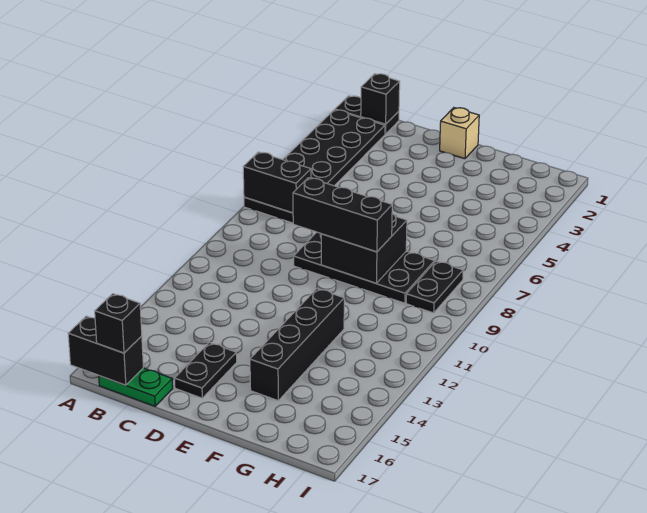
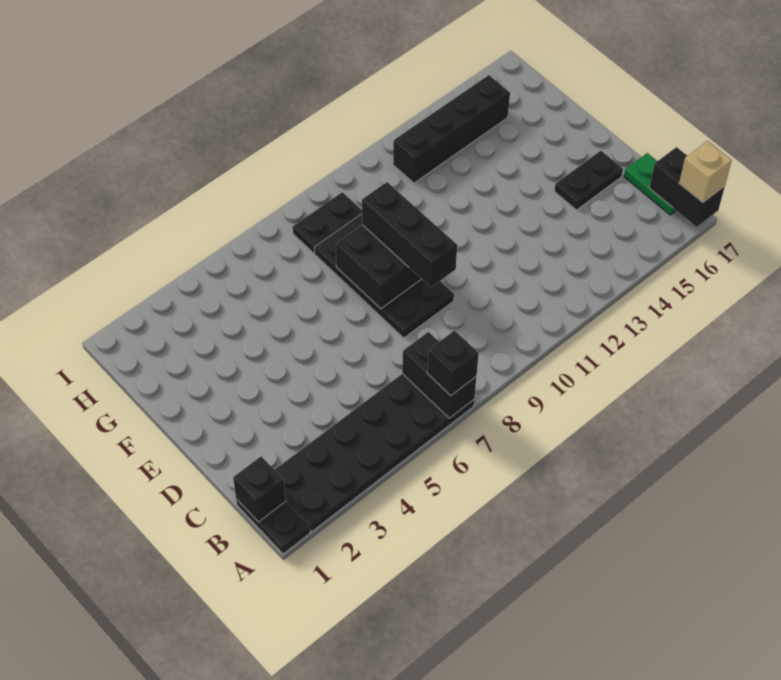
black brick B17 level 3 -> black brick A7 level 3
tan brick E1 level 1 -> tan brick A17 level 3
black brick F12:F15 level 1 -> black brick H12:H15 level 1

